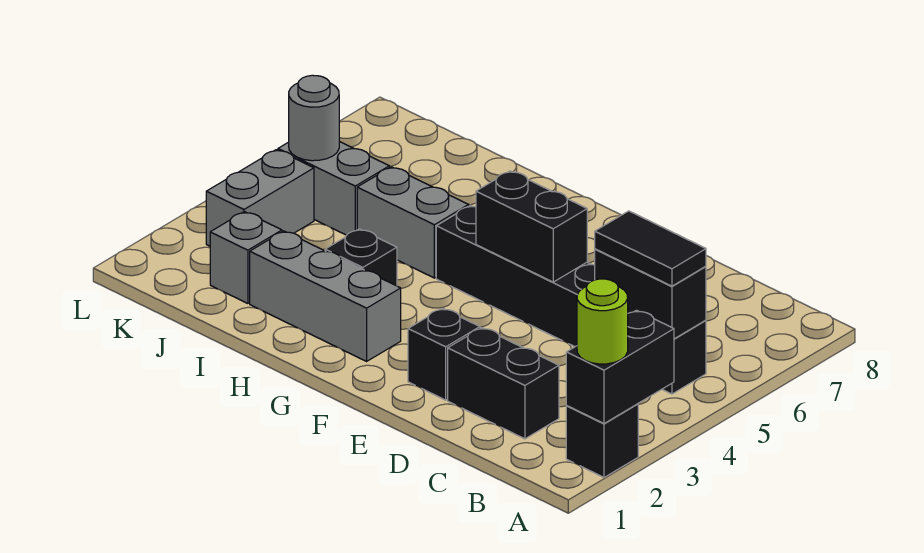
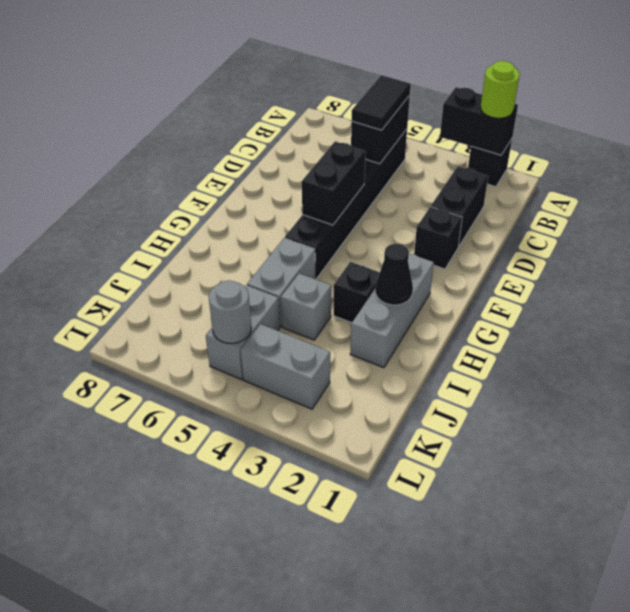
none -> black cone H2 level 2
grey brick J2 level 1 -> grey brick I4 level 1

